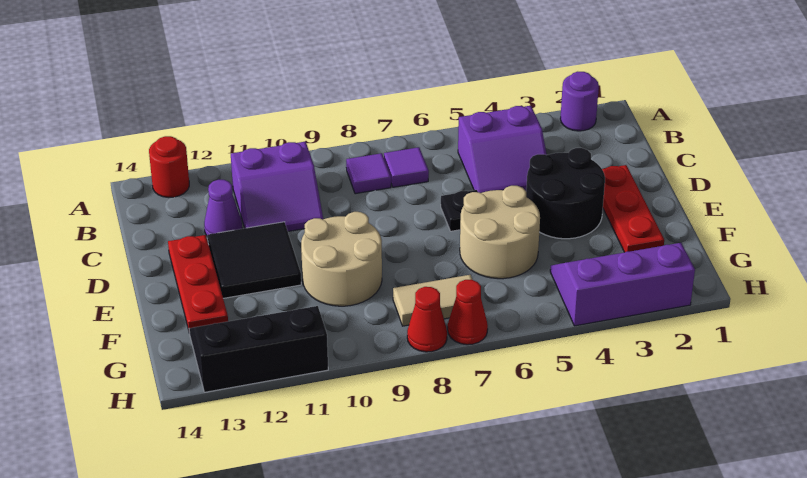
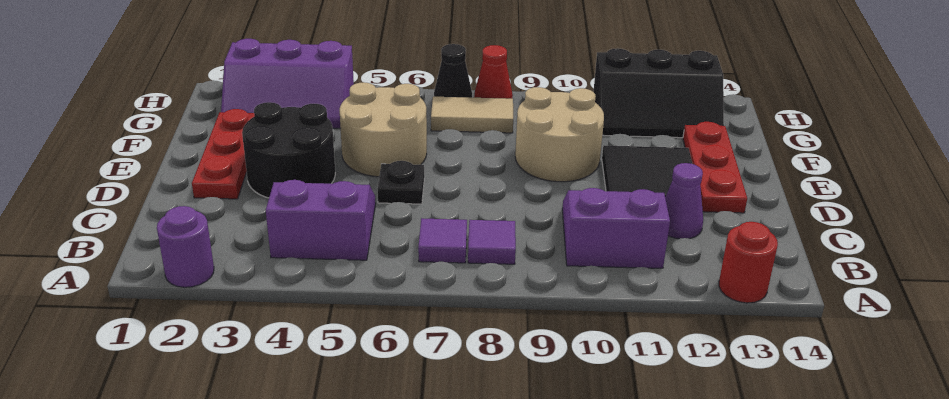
red cone H7 level 1 -> black cone H7 level 1

